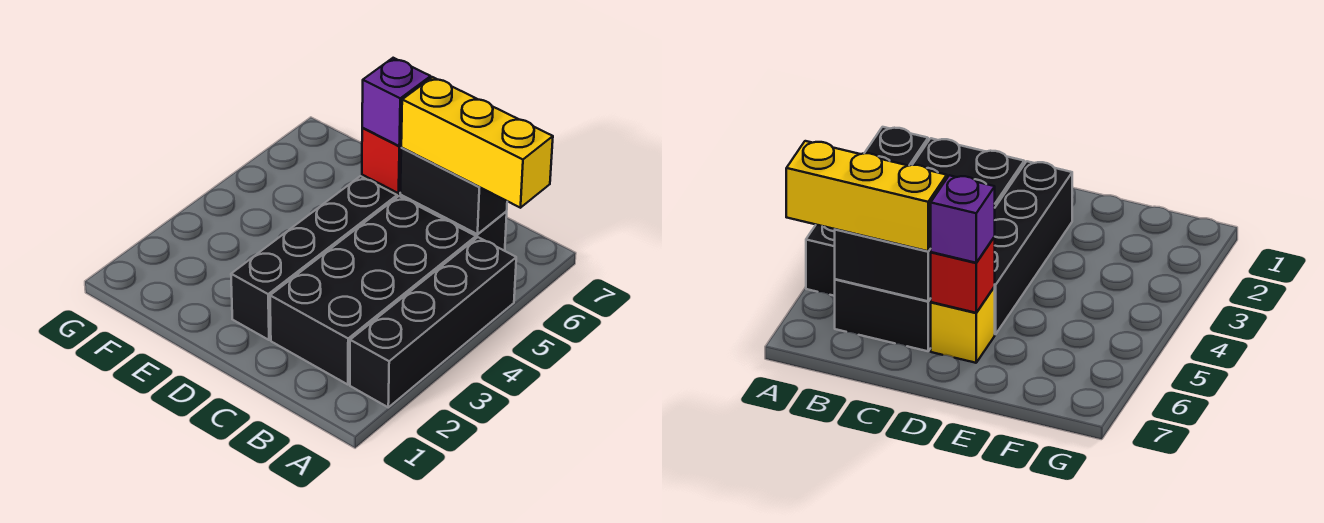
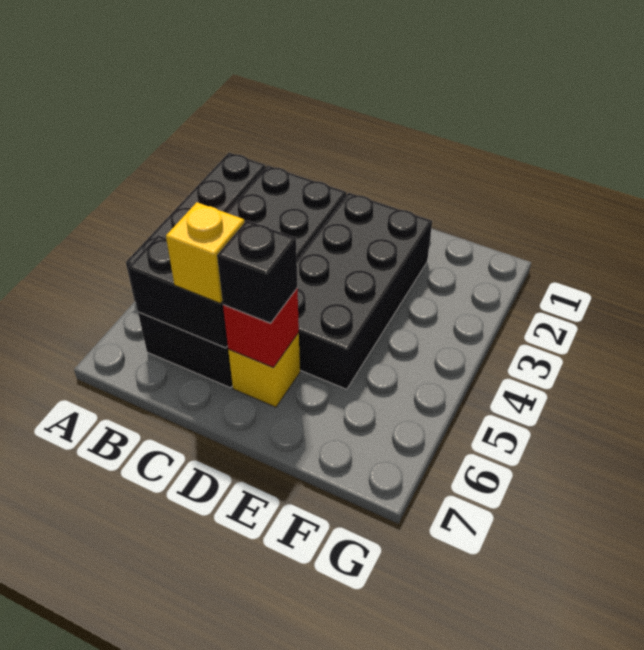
yellow brick A6:C6 level 3 -> yellow brick C6 level 3
black brick D2:D5 level 1 -> black brick D2:E5 level 1
purple brick D6 level 3 -> black brick D6 level 3

